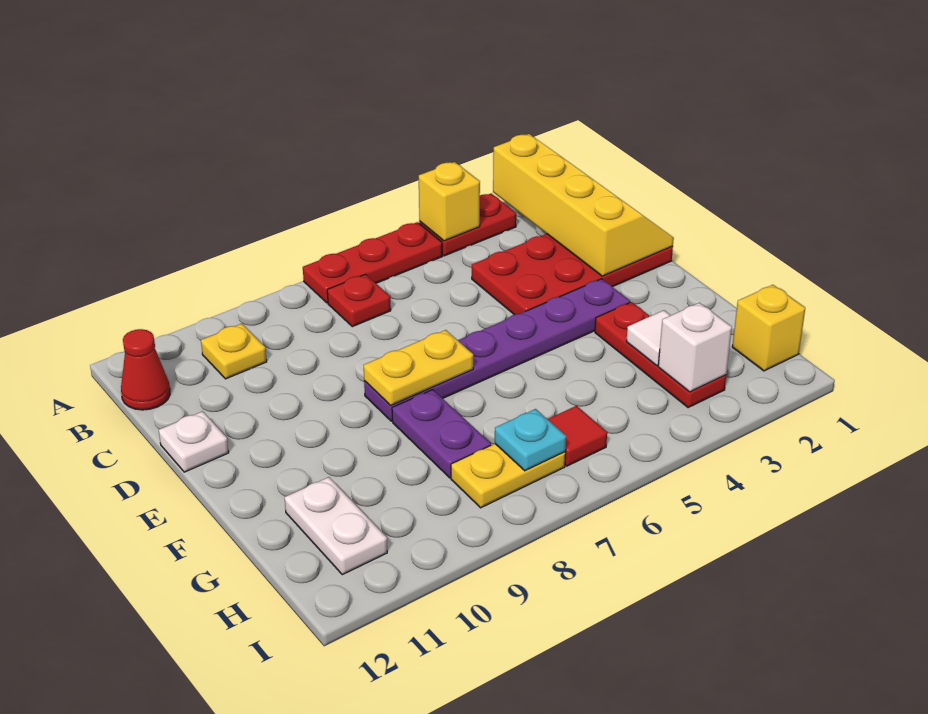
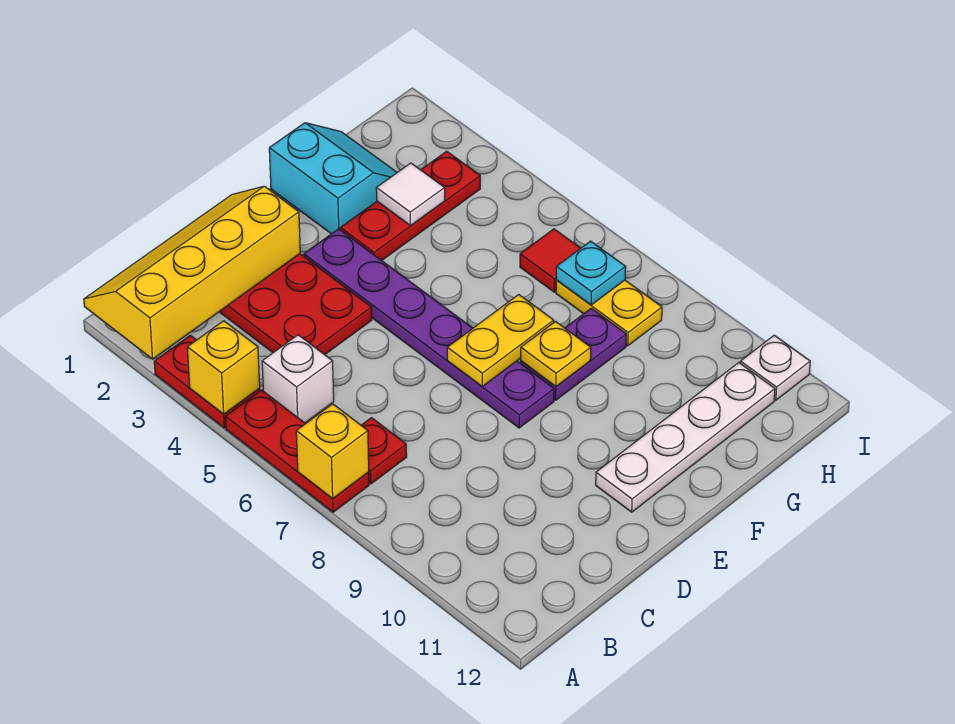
yellow plate B10 level 1 -> yellow plate F8 level 2
red cone B12 level 1 -> none
white plate D12 level 1 -> white plate I11 level 1
yellow plate E7:E8 level 2 -> yellow plate E7:F7 level 2
none -> cyan slope F1:G2 level 1 top F
white plate G11:H11 level 1 -> white plate E11:H11 level 1
yellow brick H1 level 1 -> yellow brick A7 level 2
white brick H3 level 2 -> white brick B5 level 1

